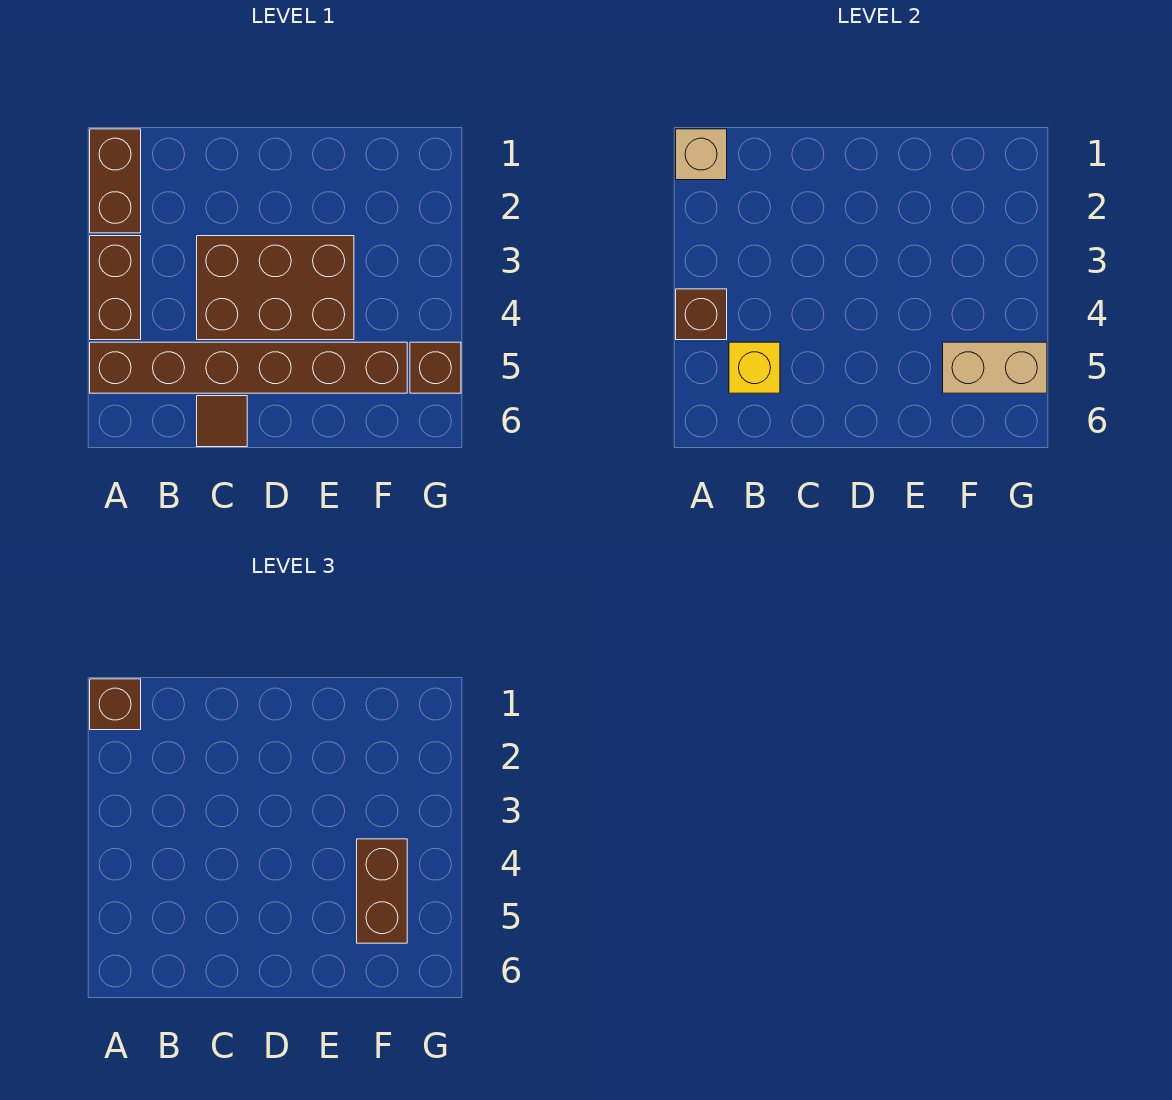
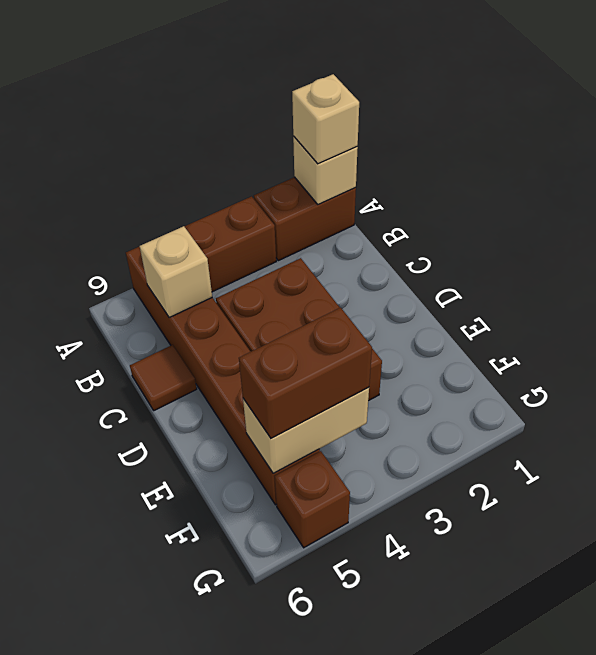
brown brick A1 level 3 -> tan brick A1 level 3
brown brick A4 level 2 -> none
yellow brick B5 level 2 -> tan brick B5 level 2
tan brick F5:G5 level 2 -> tan brick F4:F5 level 2

